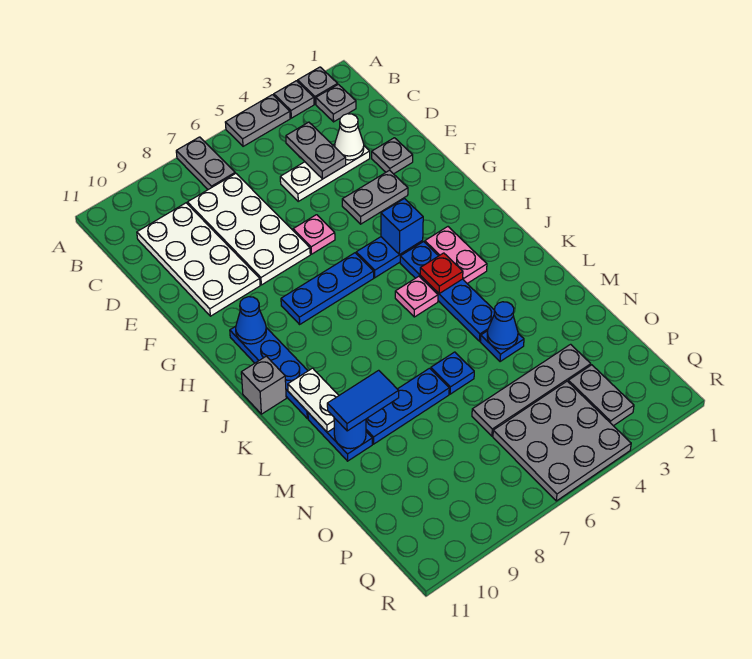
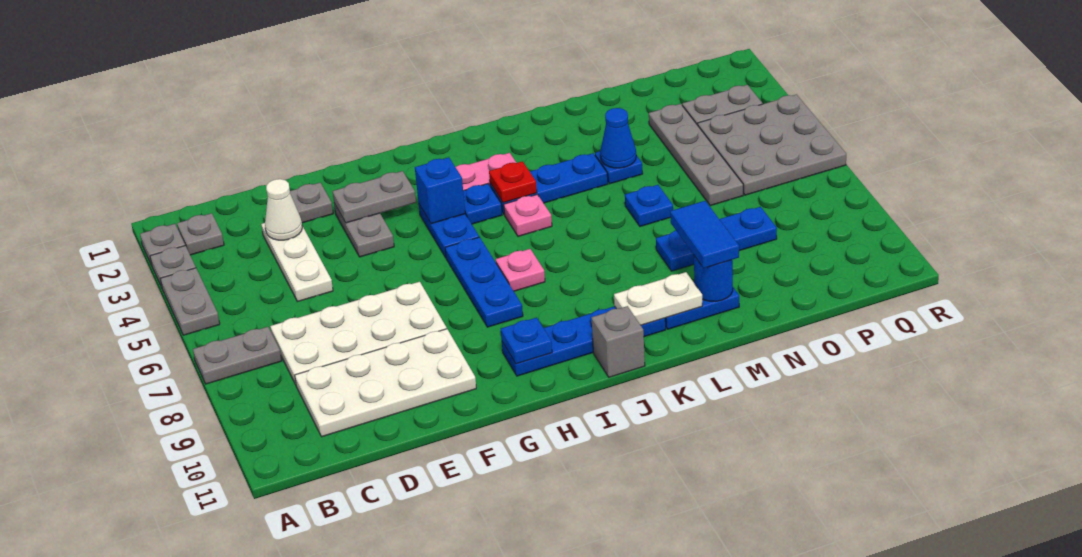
grey plate C4:D4 level 2 -> grey plate F3:G3 level 2
pink plate F6 level 1 -> pink plate I7 level 1
blue cone H10 level 2 -> blue plate H10 level 2
blue plate M7:M9 level 1 -> blue plate M8:O8 level 1

